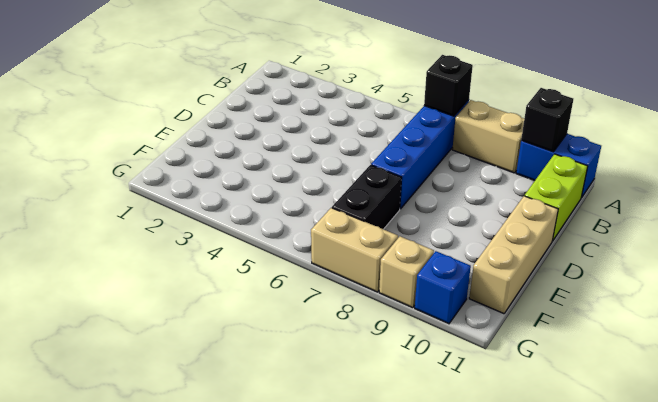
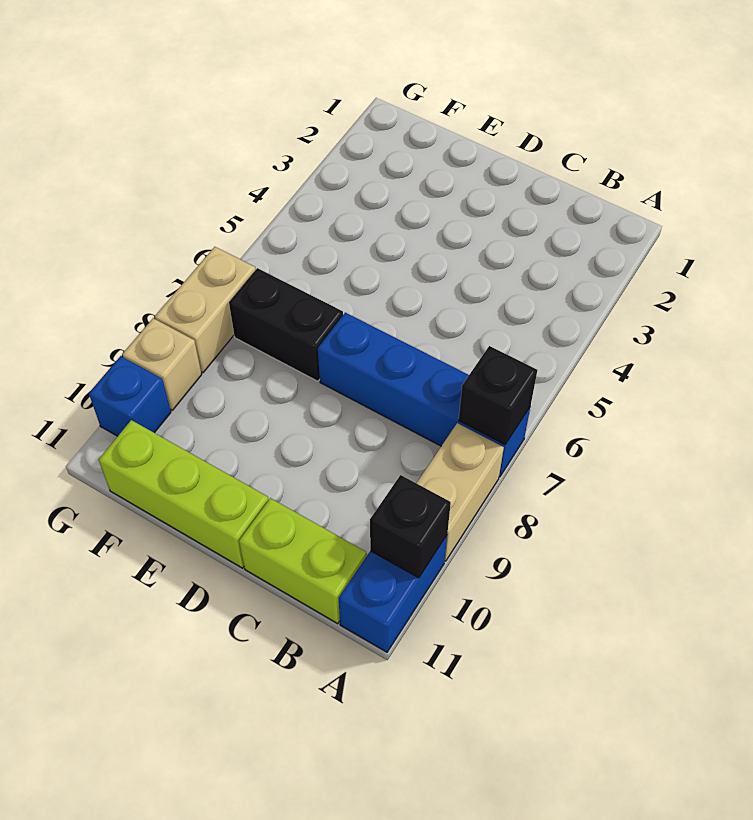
tan brick D11:F11 level 1 -> lime brick D11:F11 level 1

